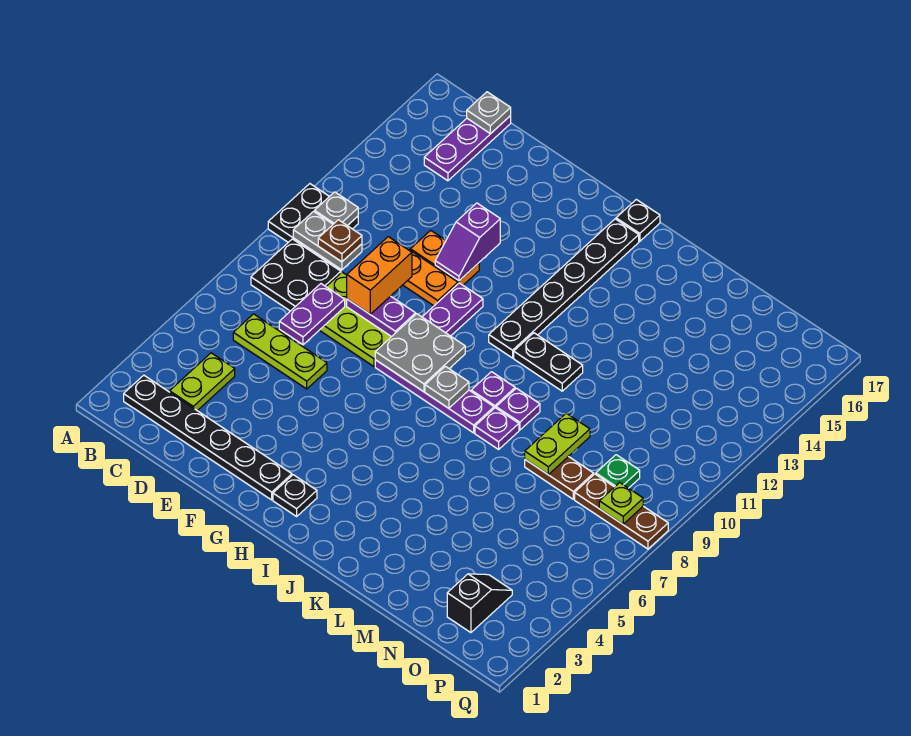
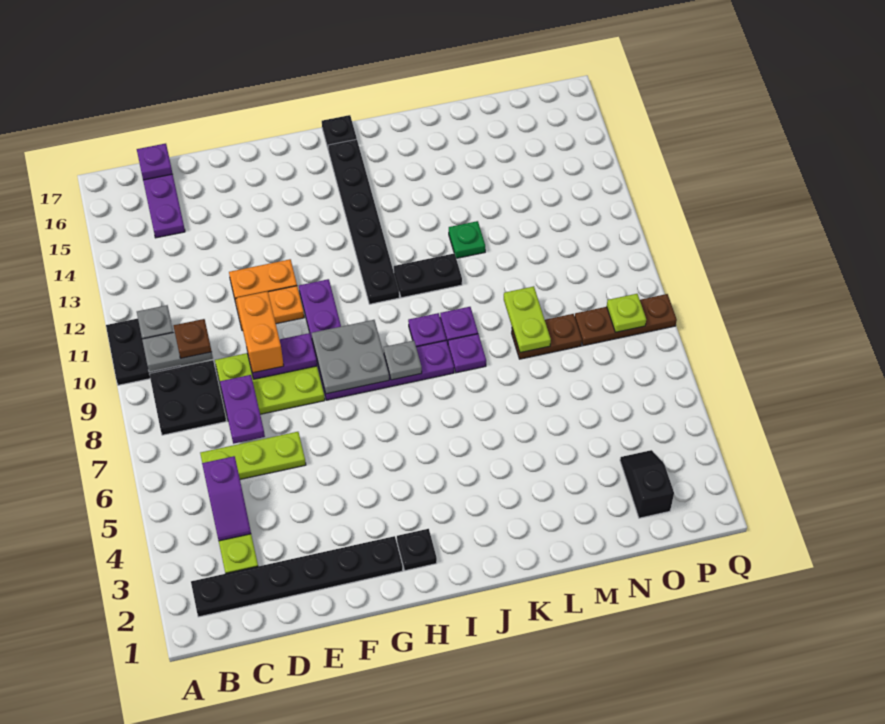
grey plate C17 level 2 -> purple plate C17 level 2
purple slope F12:F13 level 2 top 13 -> purple slope C4:C5 level 2 top 5
green plate O9 level 1 -> green plate L12 level 1

